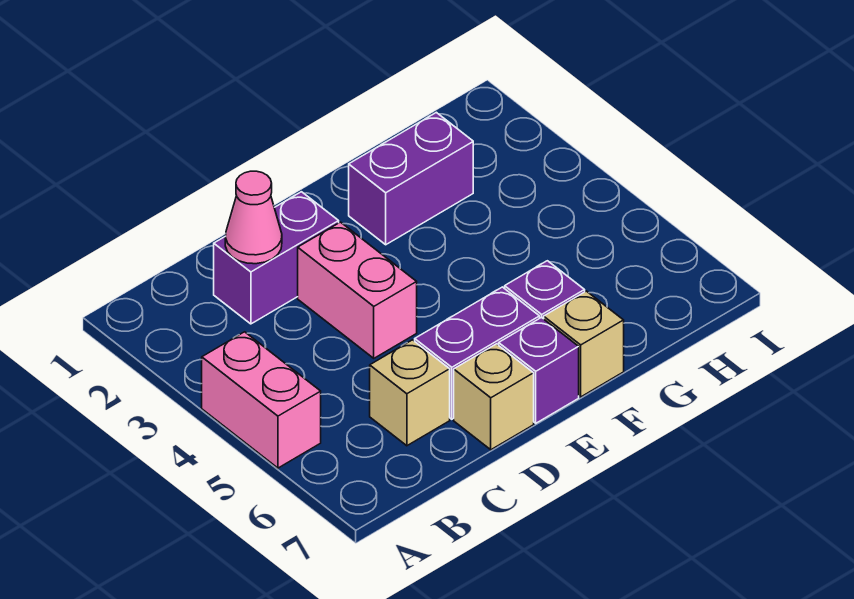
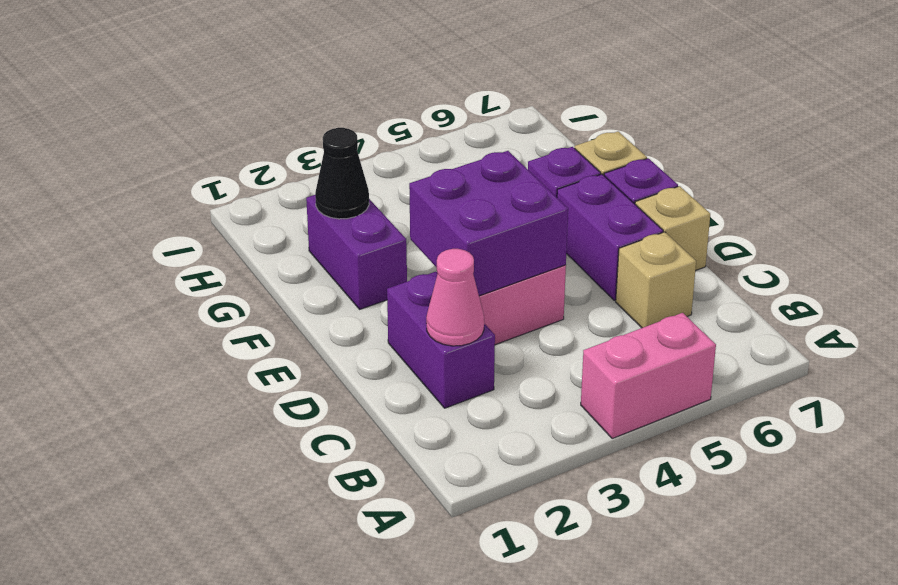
none -> purple brick D3:E4 level 2
none -> black cone G2 level 2

